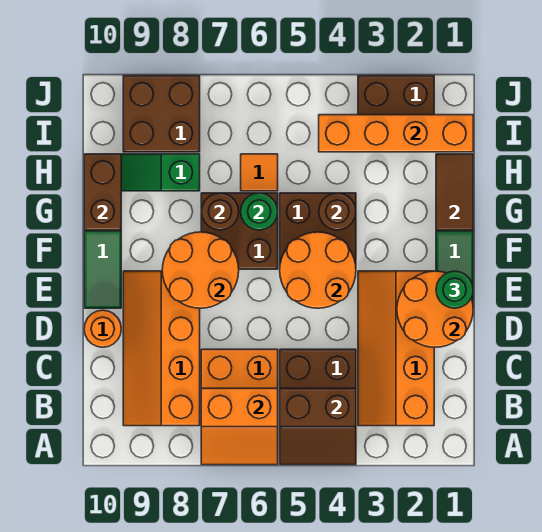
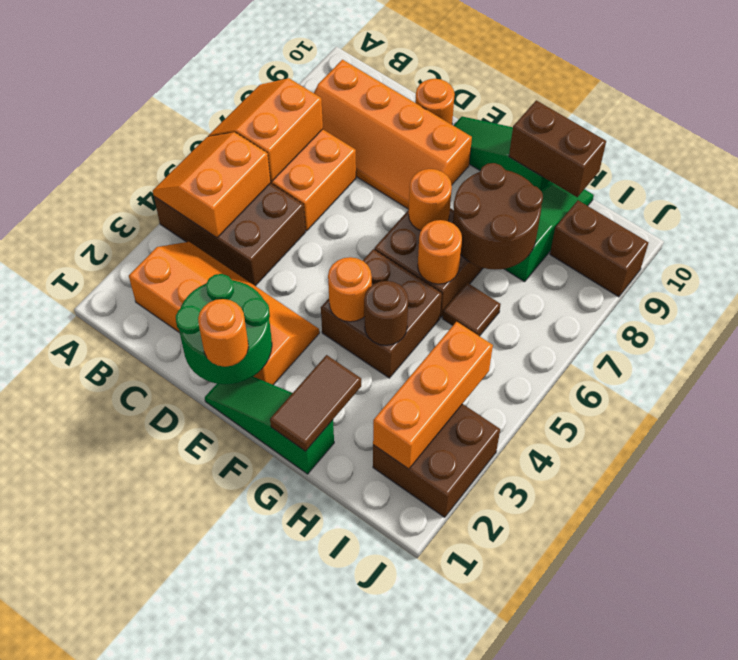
brown slope A4:B5 level 2 top B -> orange slope A4:B5 level 2 top B
orange slope B8:E9 level 1 top 8 -> orange slope B8:E9 level 1 top 9
orange round brick D1:E2 level 2 -> green round brick D1:E2 level 2
green round brick E1 level 3 -> orange round brick E1 level 3
orange round brick E4:F5 level 2 -> orange round brick F4 level 2
orange round brick E7:F8 level 2 -> orange round brick F7 level 2
brown tile G1:H1 level 2 -> brown tile G1:G2 level 2
green round brick G6 level 2 -> orange round brick G6 level 2
brown round brick G7 level 2 -> brown round brick G7:H8 level 2
orange tile H6 level 1 -> brown tile H6 level 1
orange brick I1:I4 level 2 -> orange brick I2:I4 level 2
brown brick I8:J9 level 1 -> brown brick I9:J9 level 1

